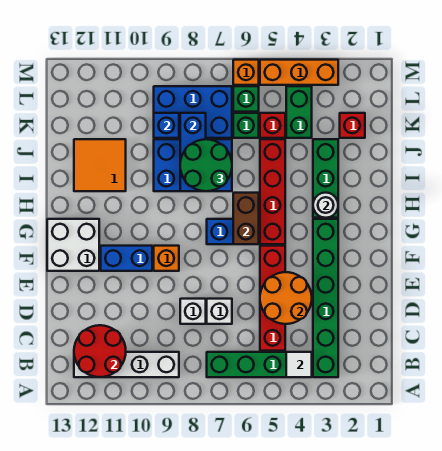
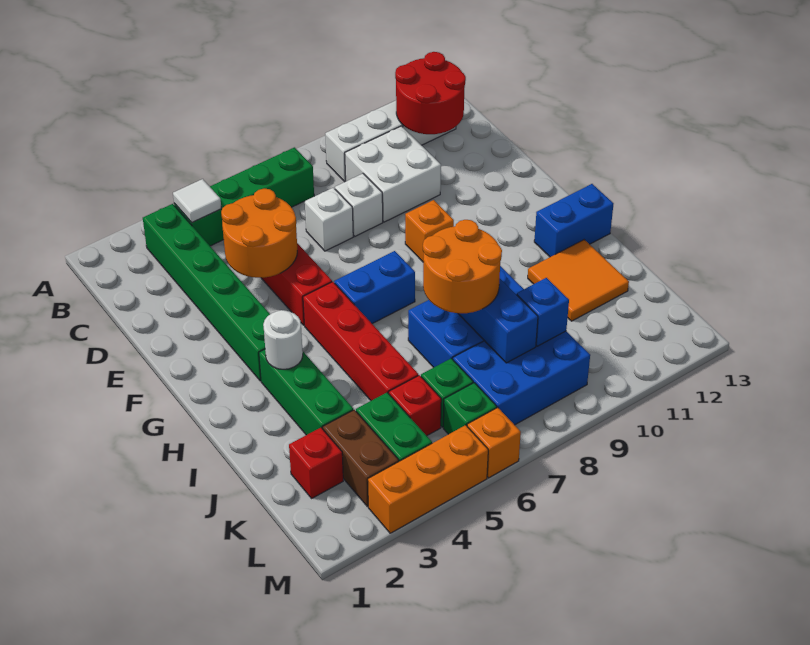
blue brick F10:F11 level 1 -> blue brick H12:H13 level 1
white brick F12:G13 level 1 -> white brick C9:D10 level 1
brown brick G6:H6 level 2 -> brown brick K3:L3 level 1
green round brick I7:J8 level 3 -> orange round brick I7:J8 level 3

